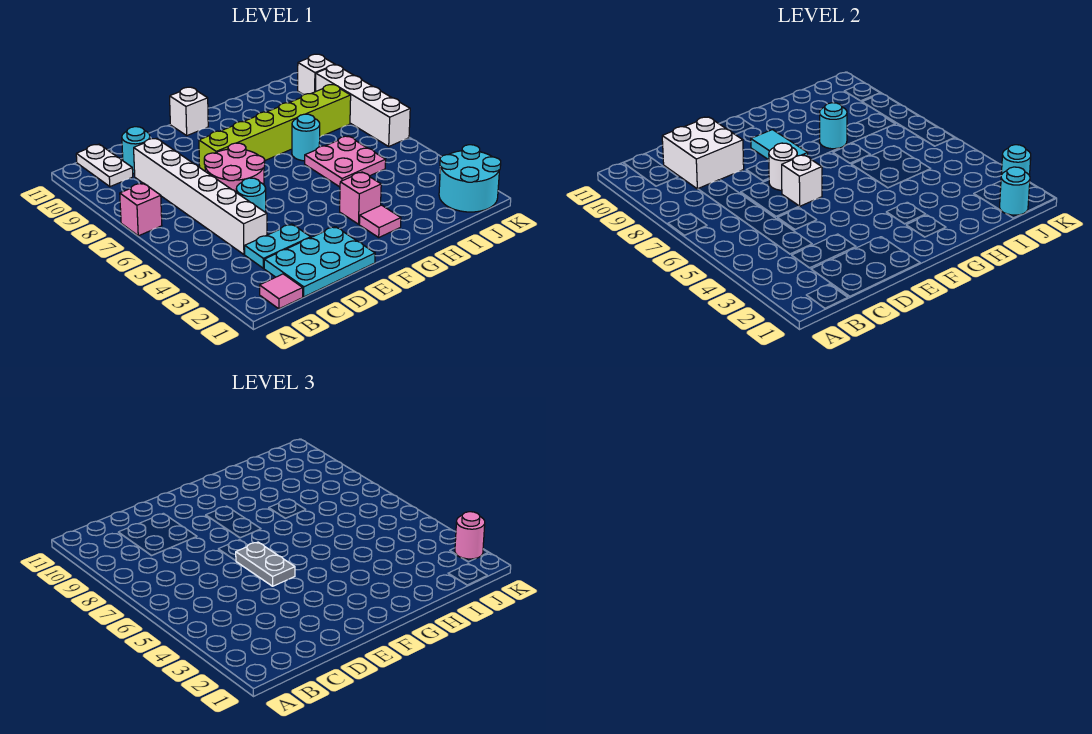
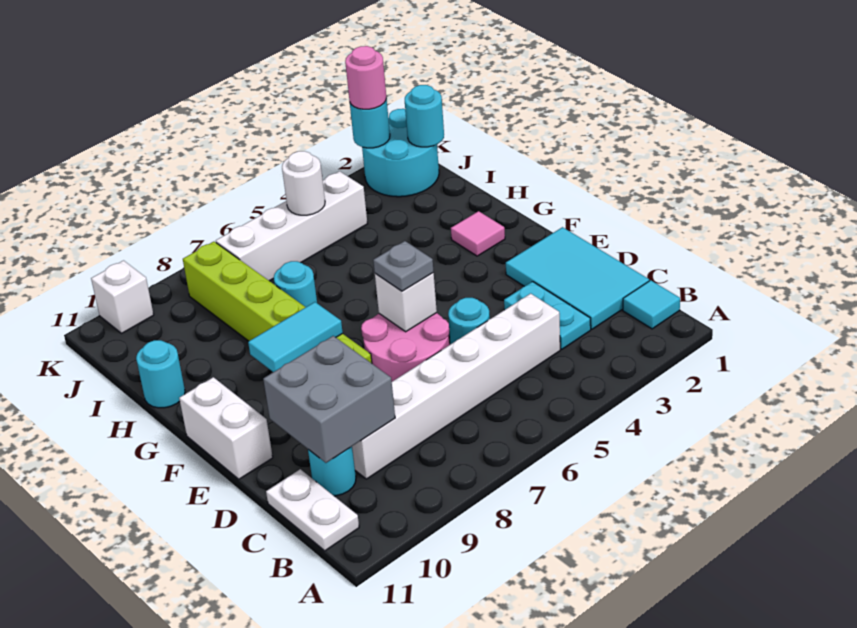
pink brick A7 level 1 -> none
pink tile B1 level 1 -> cyan tile B1 level 1
white plate B10:B11 level 1 -> white plate B11:C11 level 1
cyan plate C1:E2 level 1 -> cyan tile C1:E2 level 1
white brick C9:D10 level 2 -> grey brick C9:D10 level 2
grey plate E5:E6 level 3 -> grey plate E6 level 3
white round brick E7 level 2 -> white round brick J5 level 2
white brick F11 level 1 -> white brick E11:F11 level 1
pink brick G3 level 1 -> none
pink plate H5:I6 level 1 -> none
cyan round brick H8 level 2 -> cyan round brick H11 level 1
white brick K6:K9 level 1 -> white brick J4:J7 level 1

